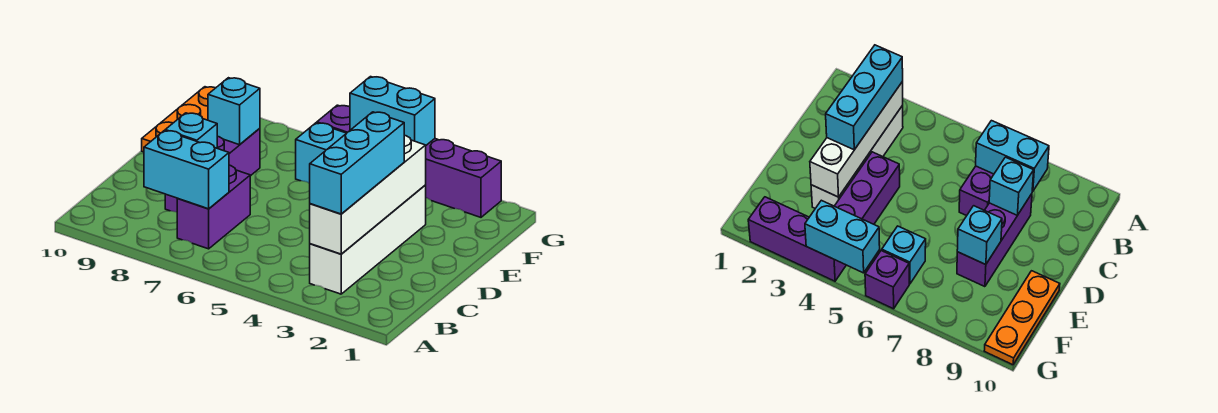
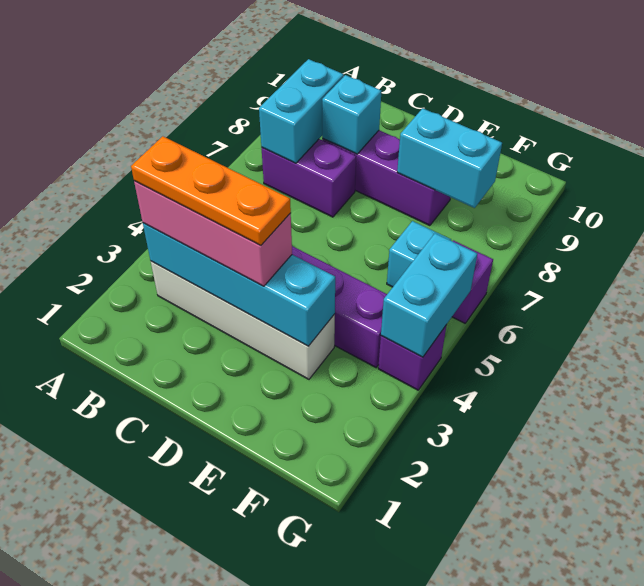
white brick B3:E3 level 2 -> cyan brick B3:E3 level 2
cyan brick B3:D3 level 3 -> pink brick B3:D3 level 3
cyan brick E8 level 2 -> cyan brick E8:F8 level 2
orange plate E10:G10 level 1 -> orange plate B3:D3 level 4
purple brick G2:G4 level 1 -> purple brick G4 level 1

